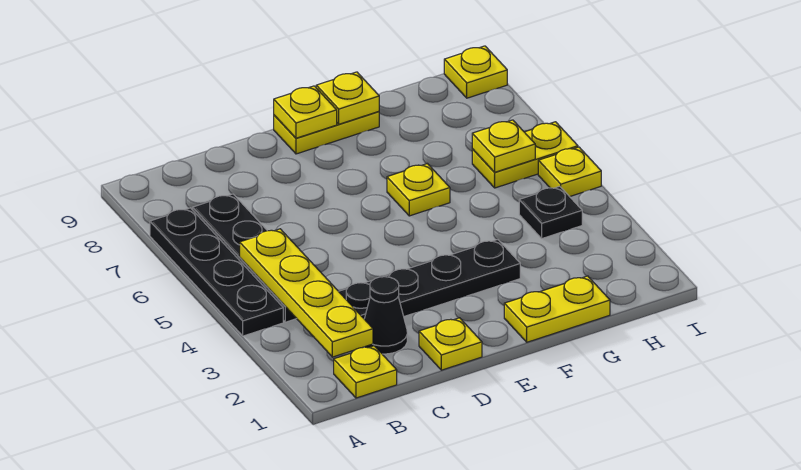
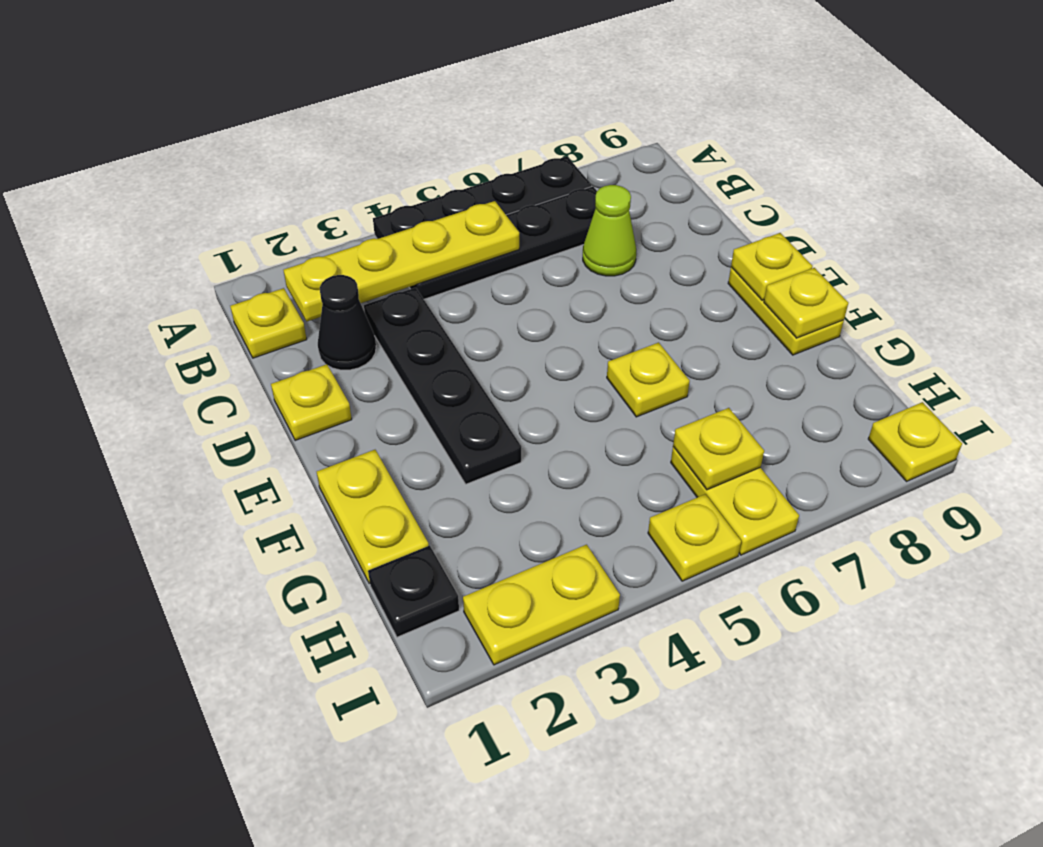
none -> lime cone C7 level 1
black plate H4 level 1 -> black plate H1 level 1
none -> yellow plate I2:I3 level 1

